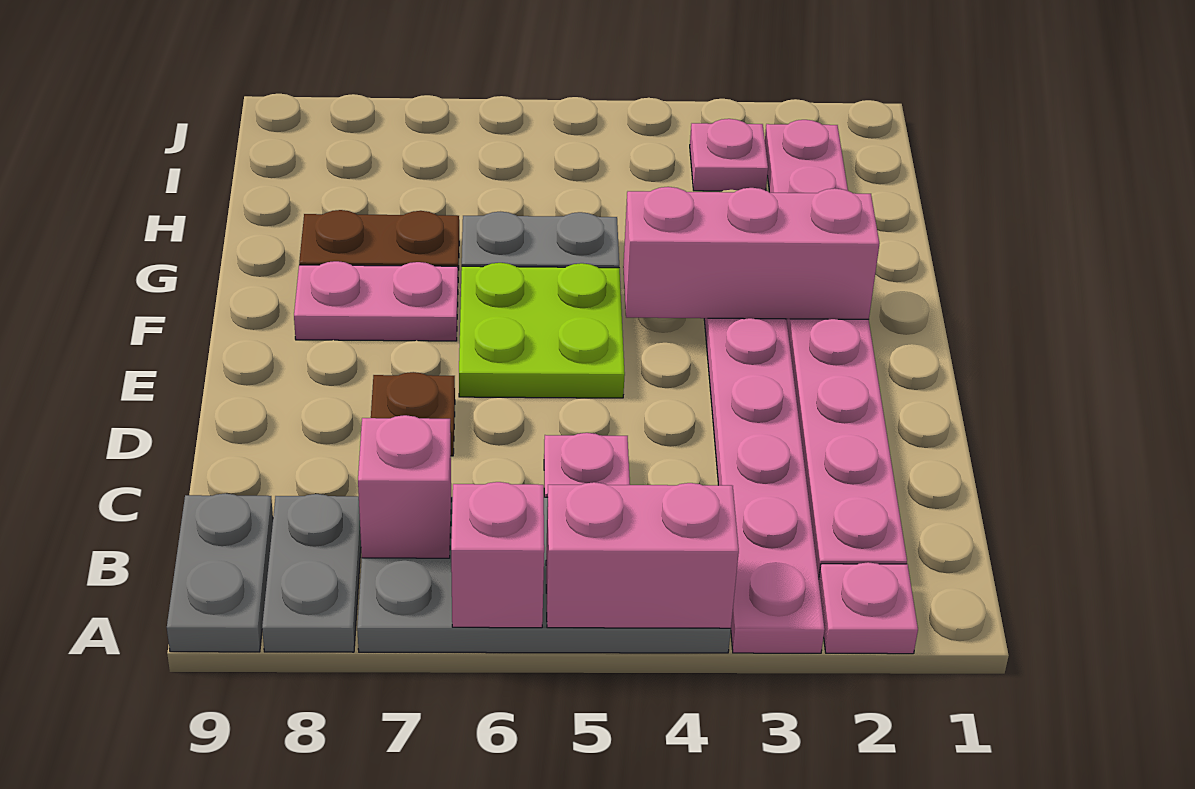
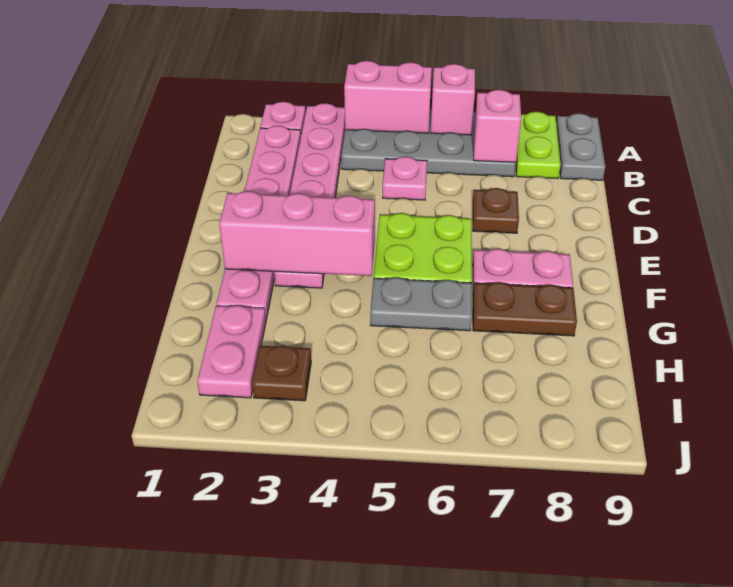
grey plate A8:B8 level 1 -> lime plate A8:B8 level 1
pink plate I3 level 1 -> brown plate I3 level 1

